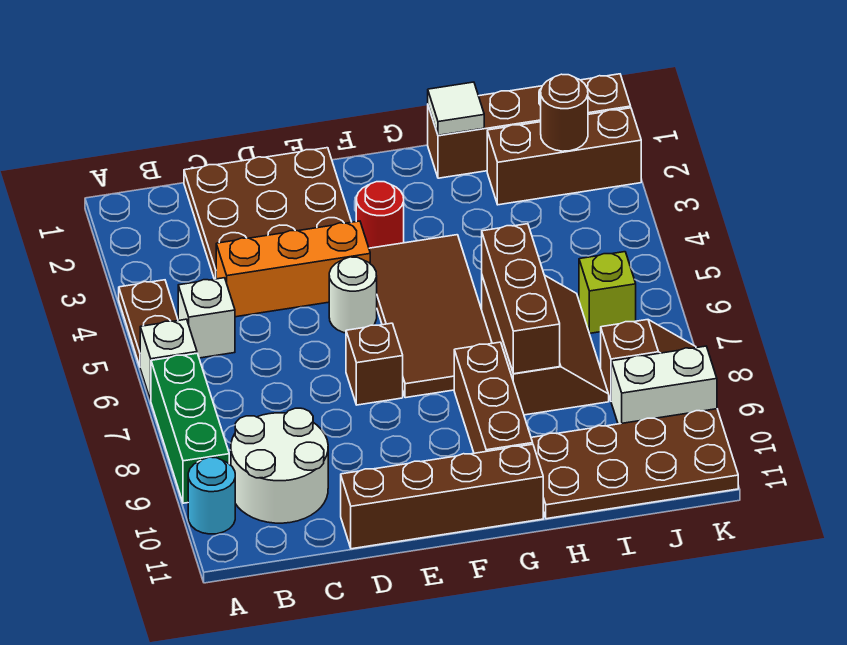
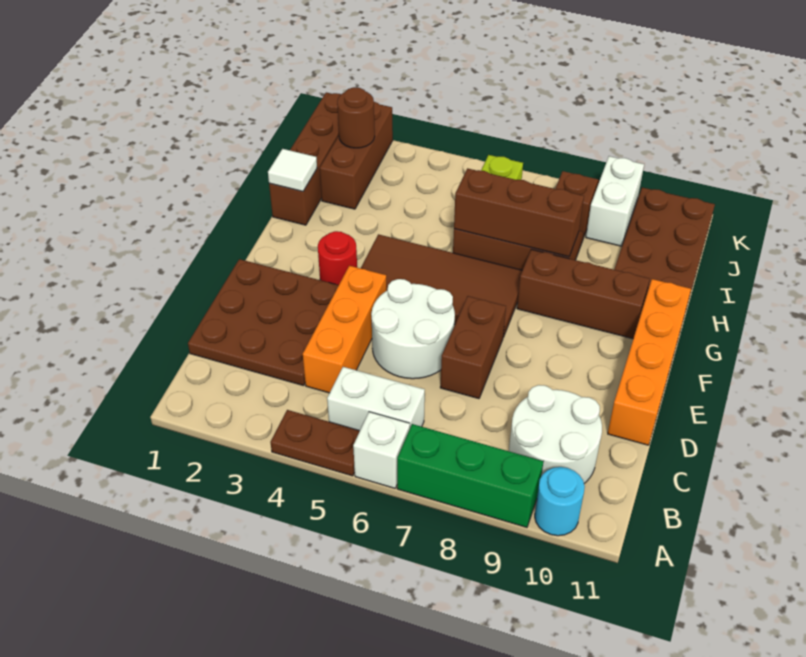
white brick B5 level 1 -> white brick B5:B6 level 1
brown brick D11:G11 level 1 -> orange brick D11:G11 level 1
white round brick E5 level 1 -> white round brick D5:E6 level 1
brown brick E7 level 1 -> brown brick D7:E7 level 1

